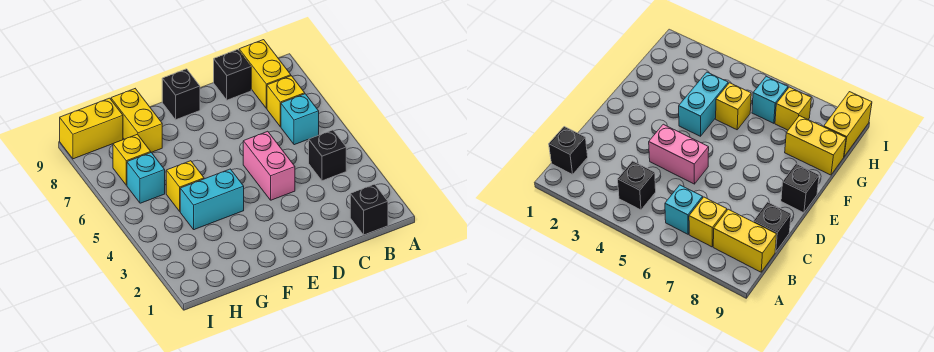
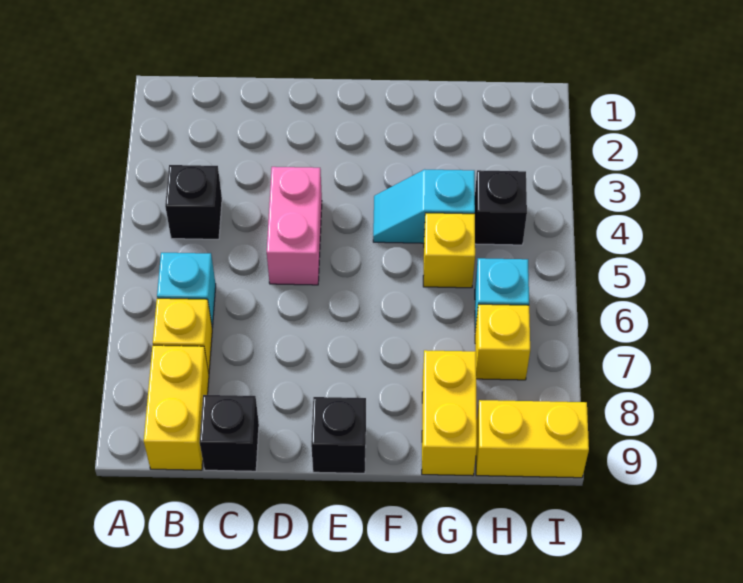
black brick B1 level 1 -> black brick H4 level 1
cyan brick F4:G4 level 1 -> cyan slope F4:G4 level 1 top G

